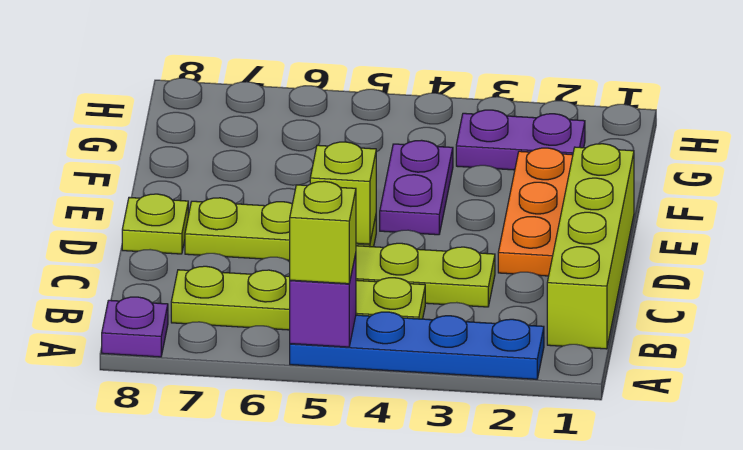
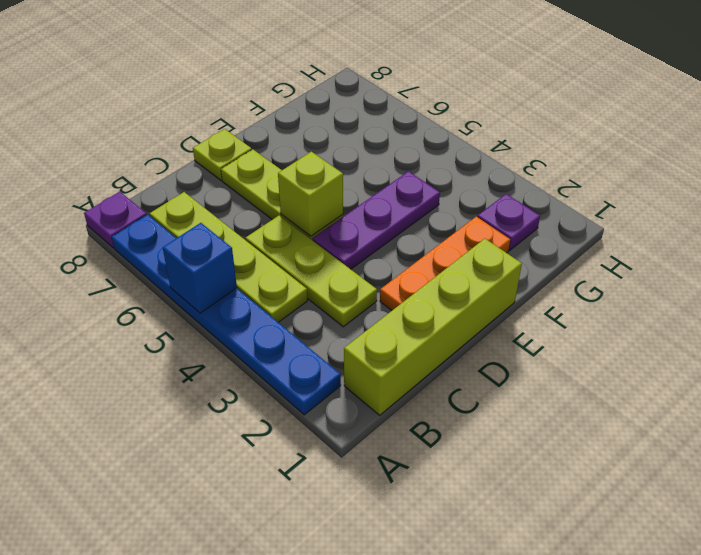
blue plate A2:A5 level 1 -> blue plate A2:A7 level 1
purple brick A5 level 2 -> blue brick A5 level 2
lime brick A5 level 3 -> none
purple plate E4:F4 level 1 -> purple plate D4:F4 level 1
purple plate G2:G3 level 1 -> purple plate G2 level 1

